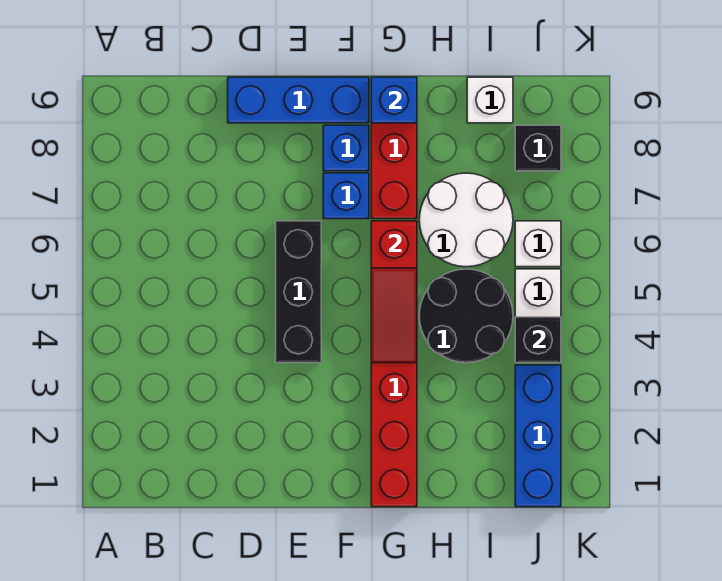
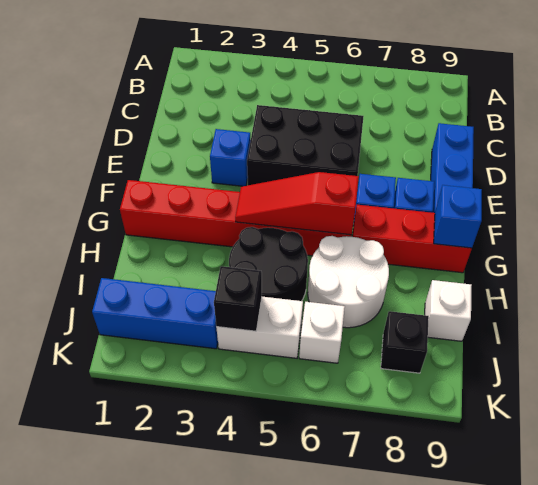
none -> blue brick E3 level 1
black brick E4:E6 level 1 -> black brick D4:E6 level 1

